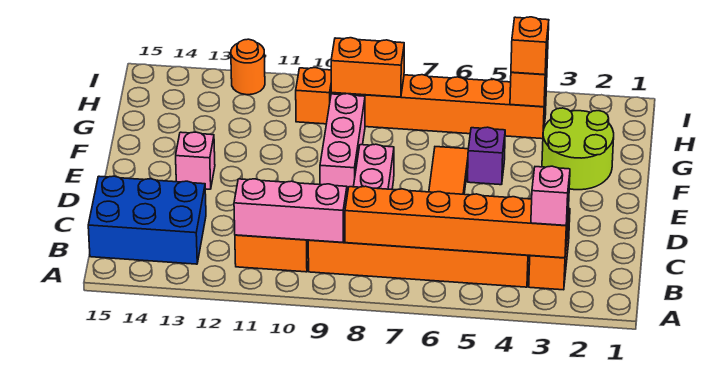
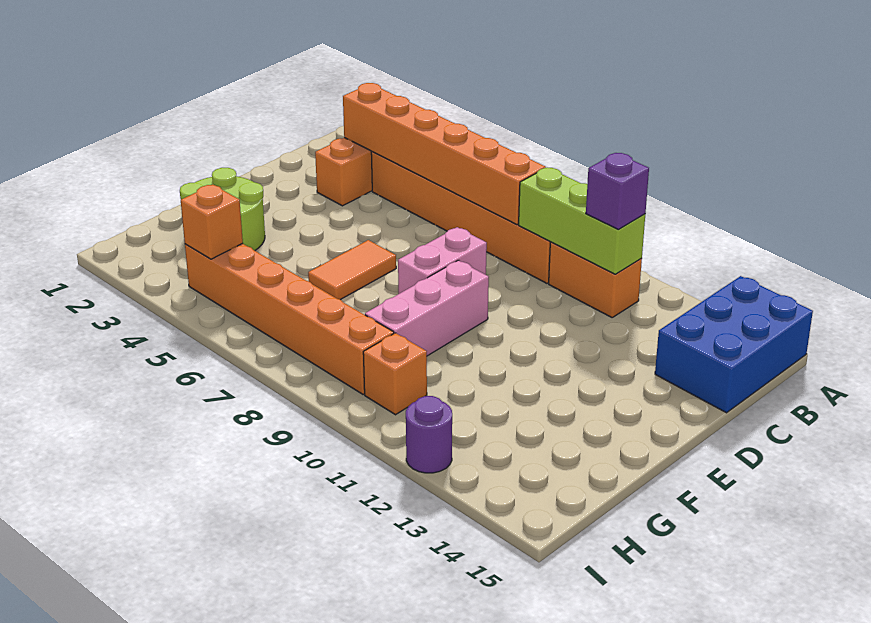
pink brick B3 level 3 -> none
pink brick B9:B11 level 2 -> lime brick B9:B11 level 2
blue brick B13:C15 level 1 -> blue brick A14:C15 level 1
pink brick E13 level 1 -> none
purple brick F5 level 1 -> purple brick B11 level 3
orange brick H4 level 3 -> none
orange brick H8:H9 level 2 -> none
orange round brick I12 level 1 -> purple round brick I12 level 1

